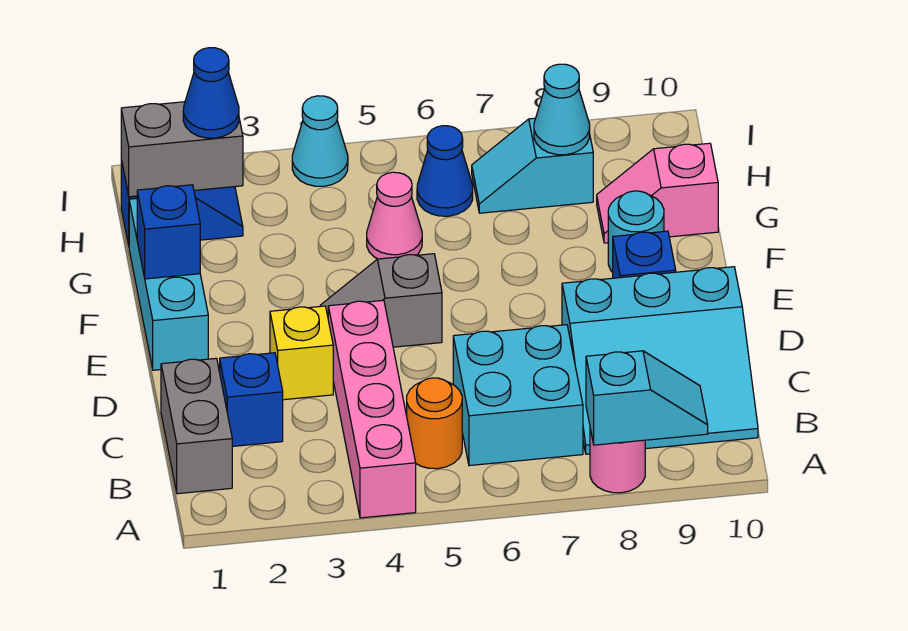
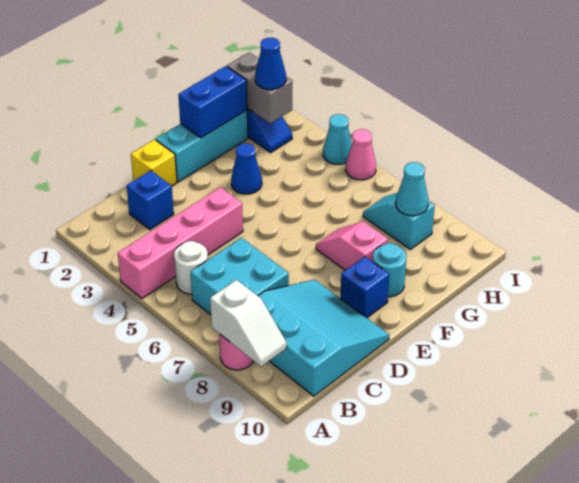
cyan slope A8:A9 level 2 top 8 -> white slope A8:A9 level 2 top 8
grey brick B1:C1 level 1 -> none
orange round brick B5 level 1 -> white round brick B5 level 1
cyan slope B8:D10 level 1 top D -> cyan slope B8:D10 level 1 top B
yellow brick D3 level 1 -> yellow brick D1 level 1
grey slope E4:E5 level 1 top 5 -> none
blue brick F1 level 2 -> blue brick F1:G1 level 2
pink cone G5 level 1 -> pink cone I5 level 1
pink slope G9:G10 level 1 top 10 -> pink slope F7:F8 level 1 top 8
blue cone H6 level 1 -> blue cone F3 level 1

